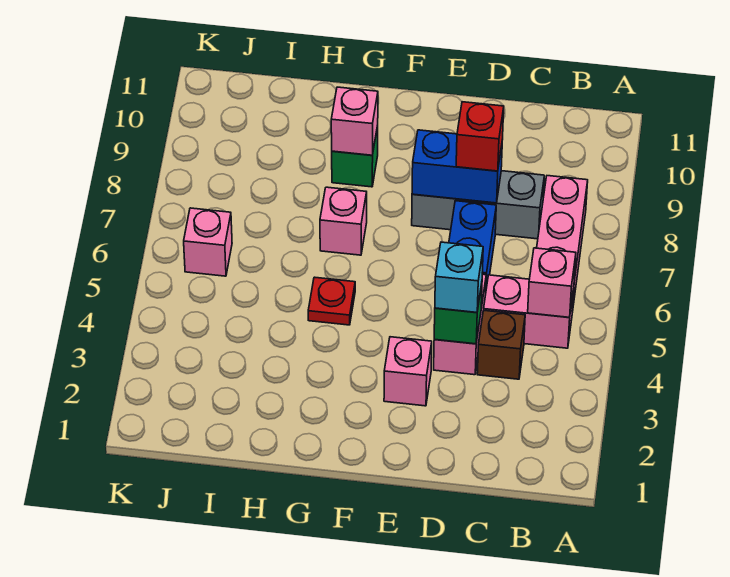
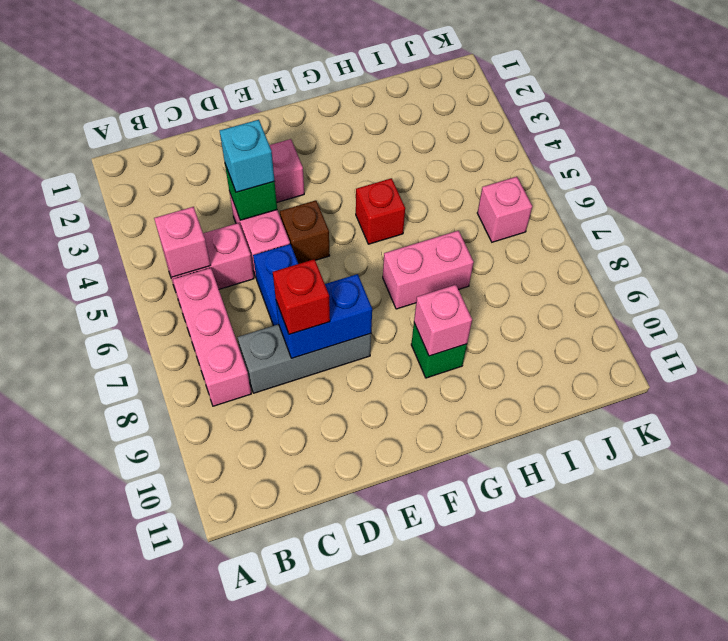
brown brick C4 level 1 -> brown brick E5 level 1
red plate G5 level 1 -> red brick G5 level 1
pink brick G7 level 1 -> pink brick G7:H7 level 1

